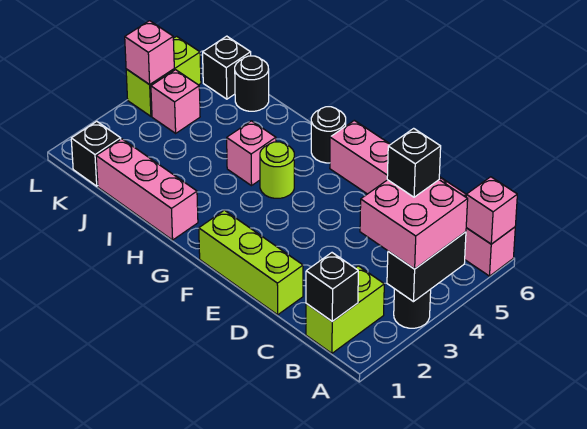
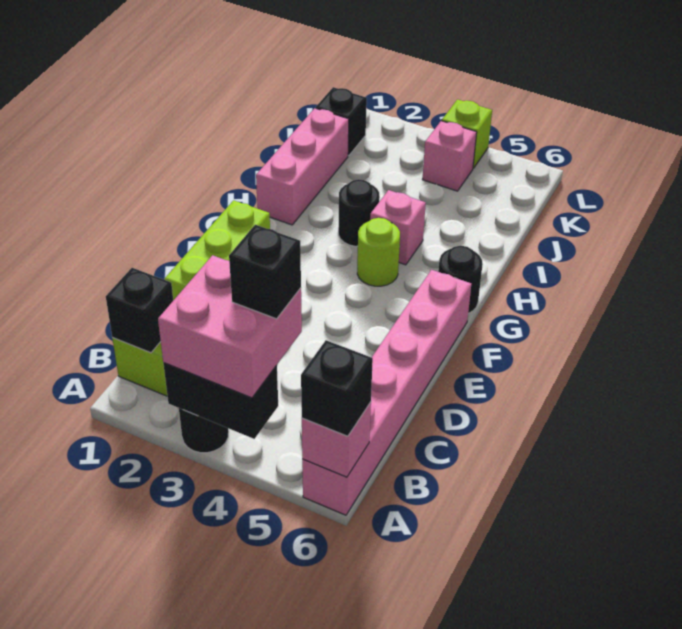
black round brick J6 level 1 -> black round brick H3 level 1
black brick K6 level 1 -> black brick A6 level 3
lime brick L4:L5 level 1 -> lime brick L4 level 1
pink brick L4 level 2 -> none

